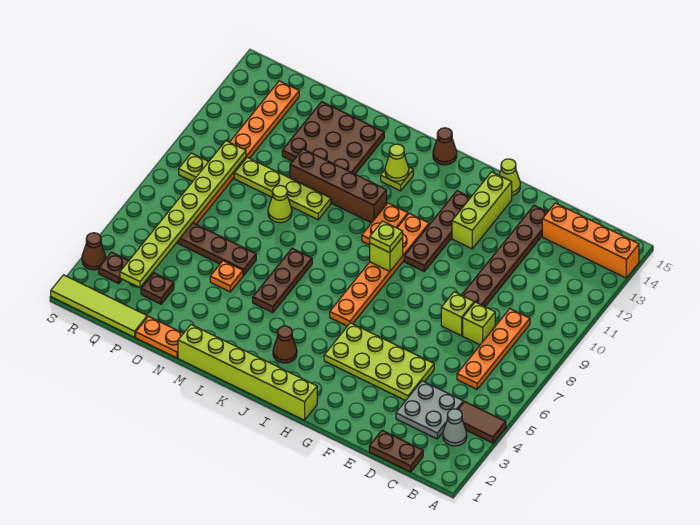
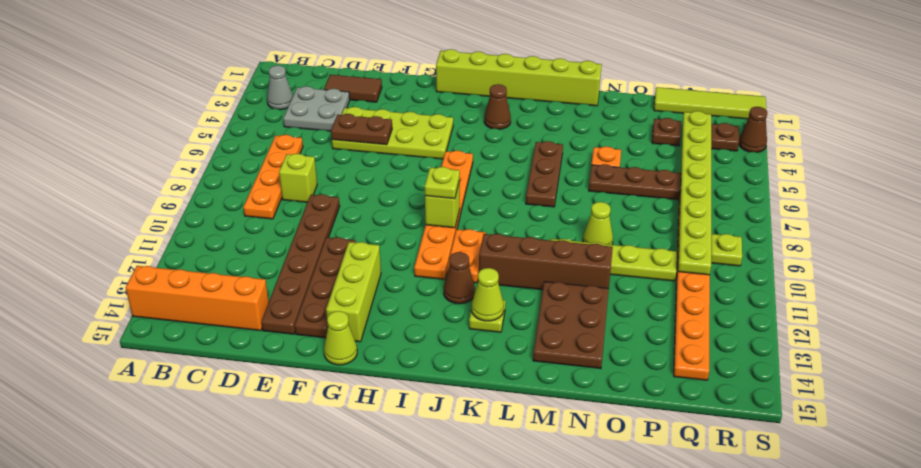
brown tile A4:B4 level 1 -> brown tile D2:E2 level 1
brown plate C1:D1 level 1 -> brown plate E5:F5 level 2
lime brick E8 level 1 -> none
brown plate H10:H13 level 1 -> brown plate F11:F14 level 1
brown cone J15 level 1 -> brown cone J12 level 1
brown plate M12:O14 level 1 -> brown plate M12:N14 level 1
orange plate N1:O1 level 1 -> none

